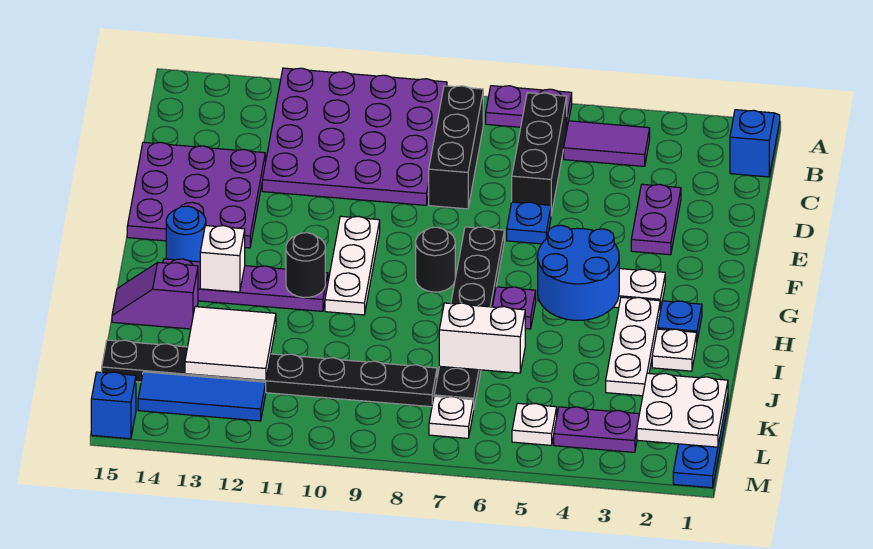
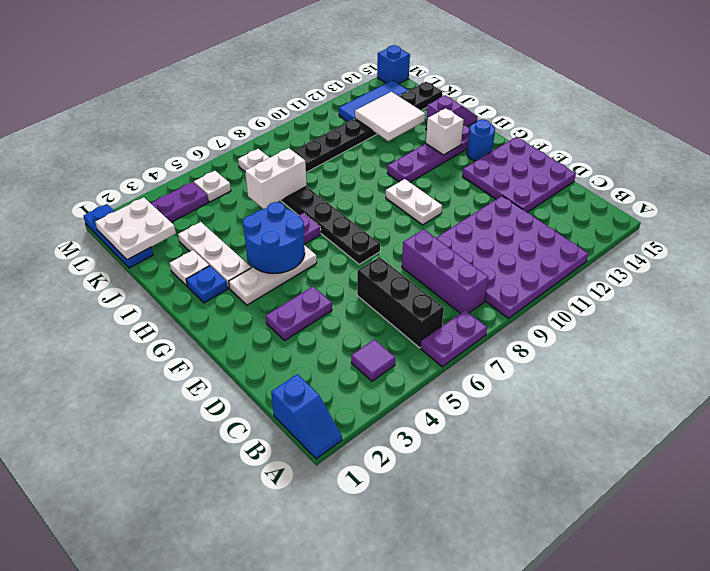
purple tile B4:B5 level 1 -> purple tile B4 level 1
black brick B8:D8 level 1 -> purple brick B8:D8 level 1
purple plate D3:E3 level 1 -> purple plate E3:E4 level 1
blue plate E6 level 1 -> none
white plate F10:H10 level 1 -> white plate F10:G10 level 1
black round brick G8 level 1 -> none
black round brick H11 level 2 -> none

